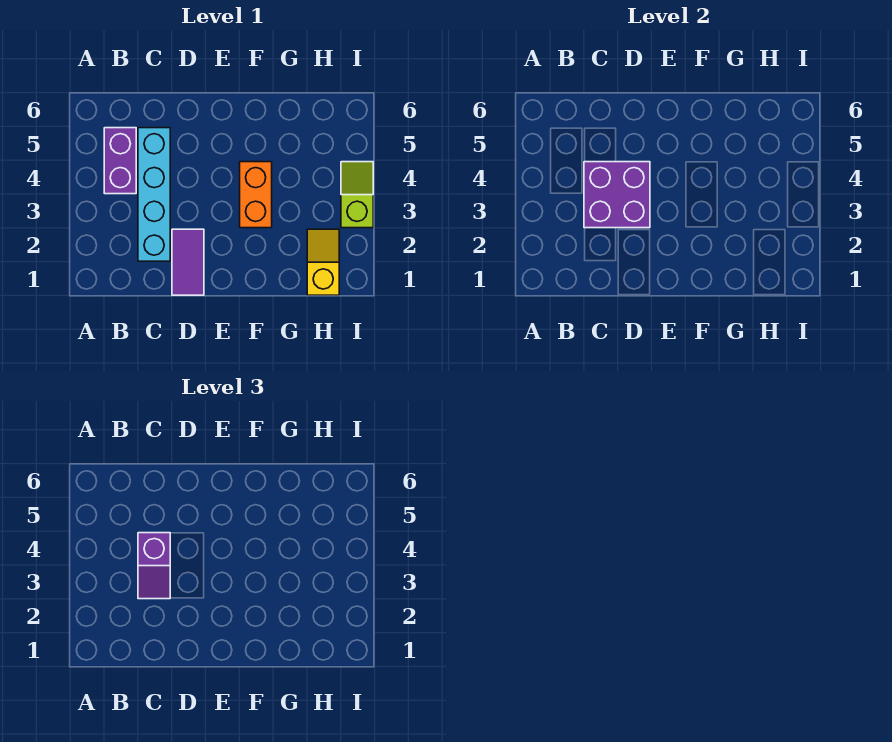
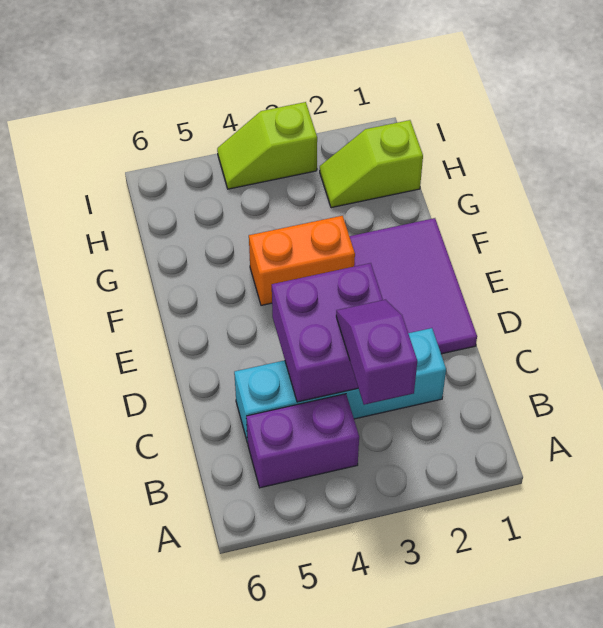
purple slope C3:C4 level 3 top 4 -> purple slope B3:C3 level 3 top B
purple tile D1:D2 level 1 -> purple tile D1:F2 level 1
yellow slope H1:H2 level 1 top 1 -> lime slope H1:H2 level 1 top 1

